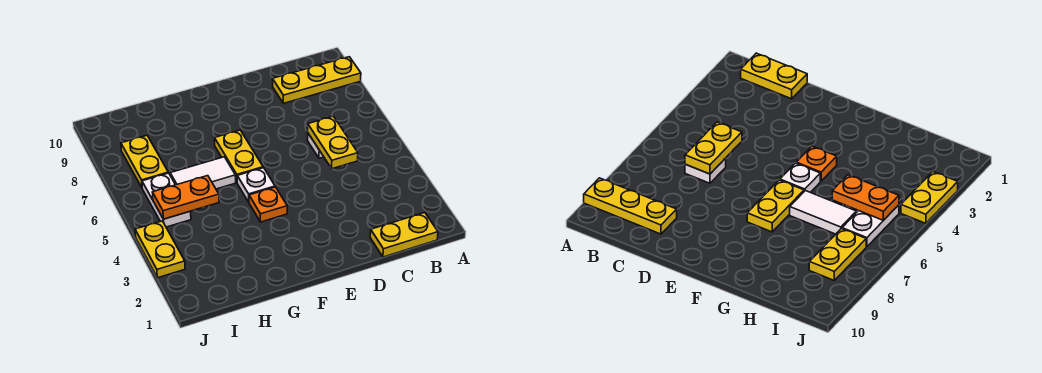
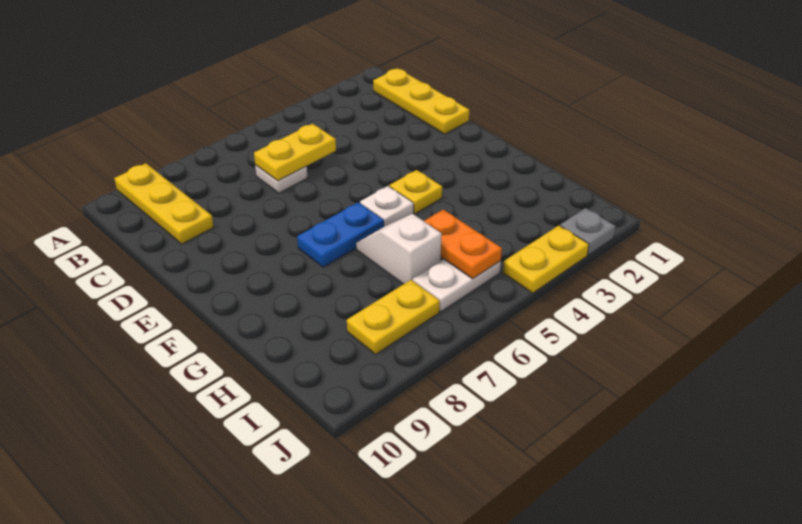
yellow plate B1:C1 level 1 -> yellow plate B1:D1 level 1
orange plate F4 level 1 -> yellow plate F4 level 1
yellow plate F6:F7 level 1 -> blue plate F6:F7 level 1
white tile G6:H6 level 1 -> white slope G6:H6 level 1 top H
none -> grey plate J2 level 1

